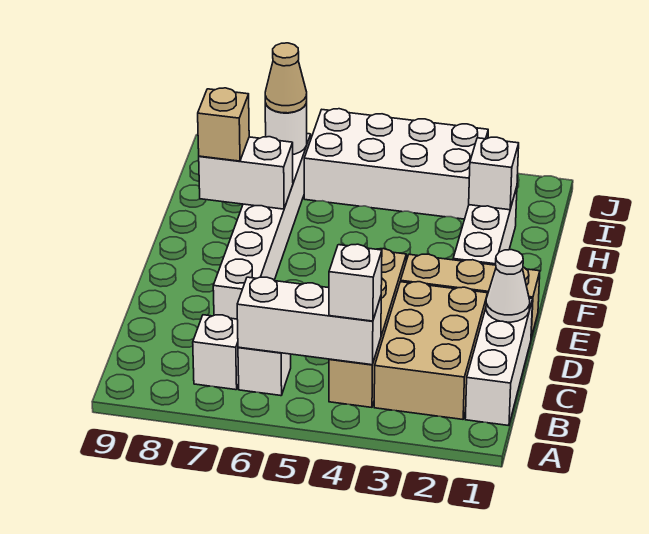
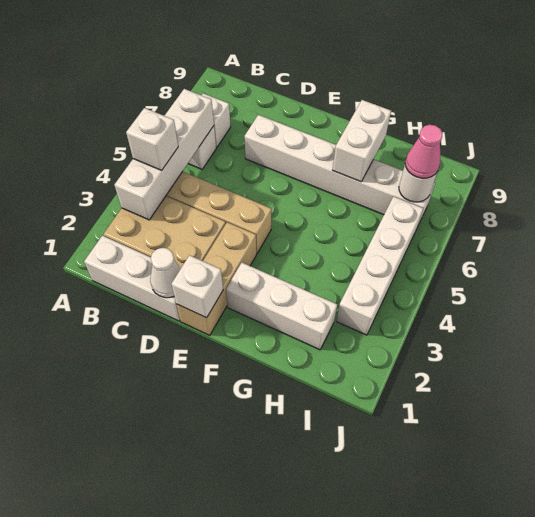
white brick B4:B6 level 2 -> white brick B3:B6 level 2
tan brick G8 level 3 -> none
white brick H2 level 2 -> white brick E1 level 2
white brick I3:J6 level 1 -> white brick I3:I6 level 1
tan cone I7 level 3 -> pink cone I7 level 3

